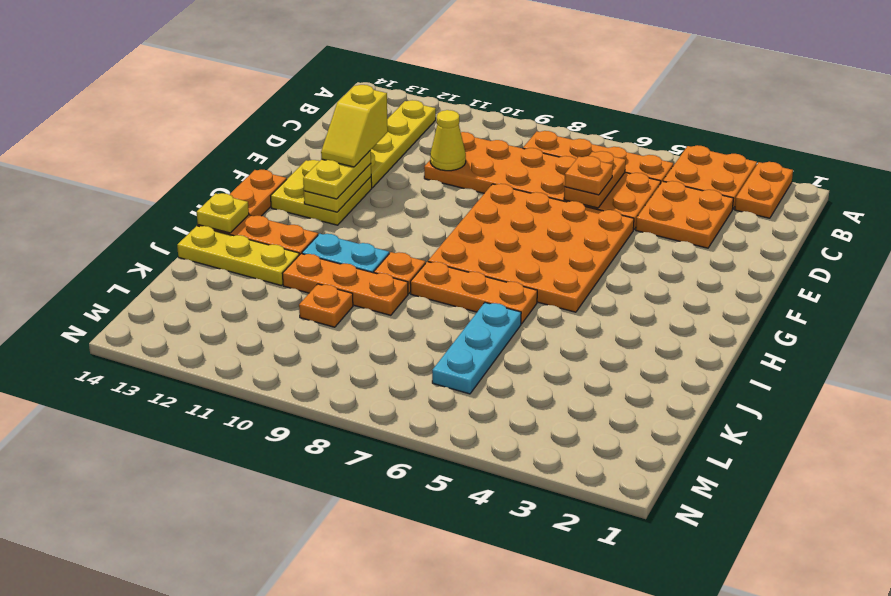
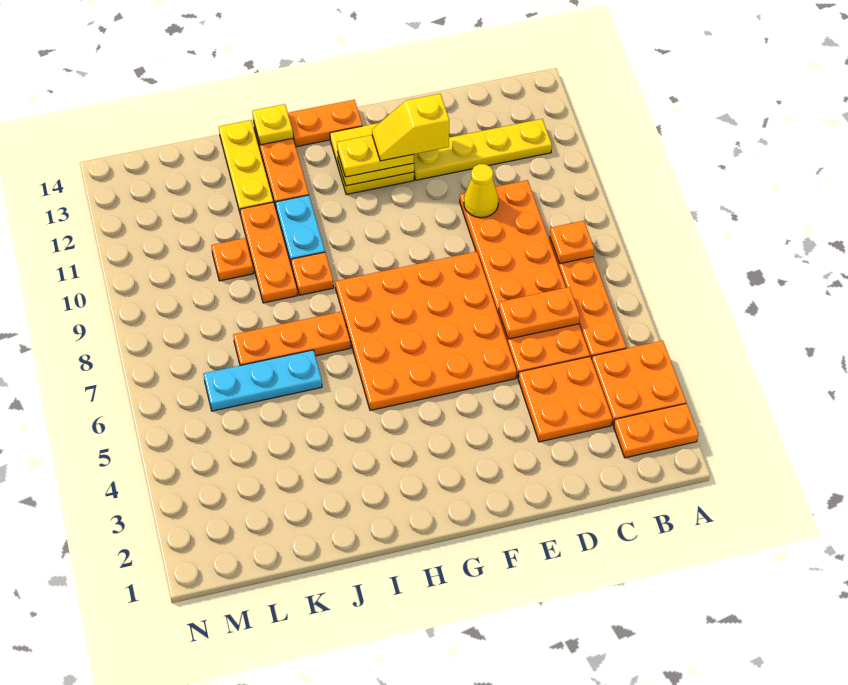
orange plate D6 level 3 -> orange plate B8 level 2
orange plate I6:I8 level 1 -> orange plate I7:K7 level 1

